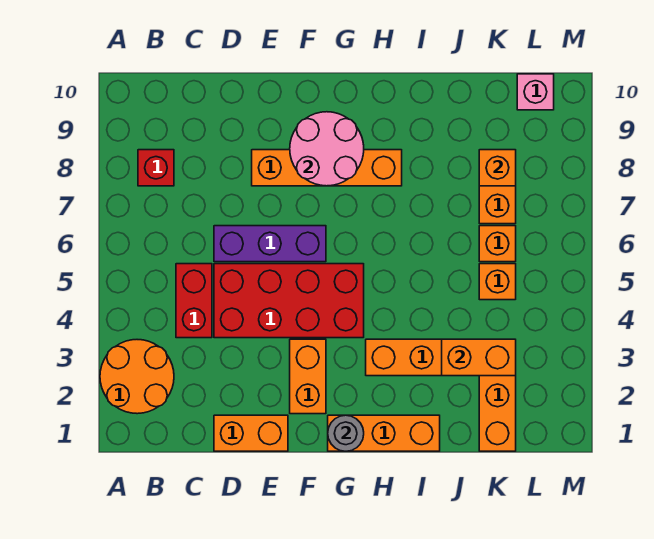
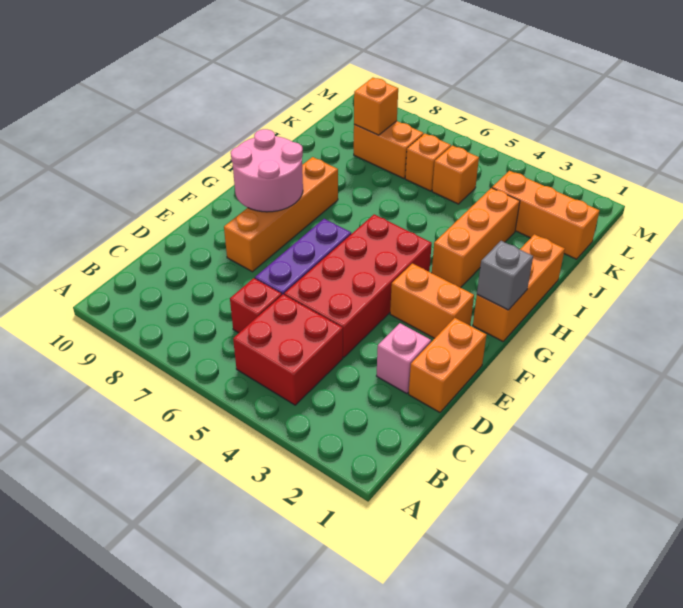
orange round brick A2:B3 level 1 -> none
red brick B8 level 1 -> red brick C6 level 1
red brick C4:C5 level 1 -> red brick B4:C5 level 1
grey round brick G1 level 2 -> grey brick G1 level 2
orange brick J3:K3 level 2 -> none
pink brick L10 level 1 -> pink brick D2 level 1

